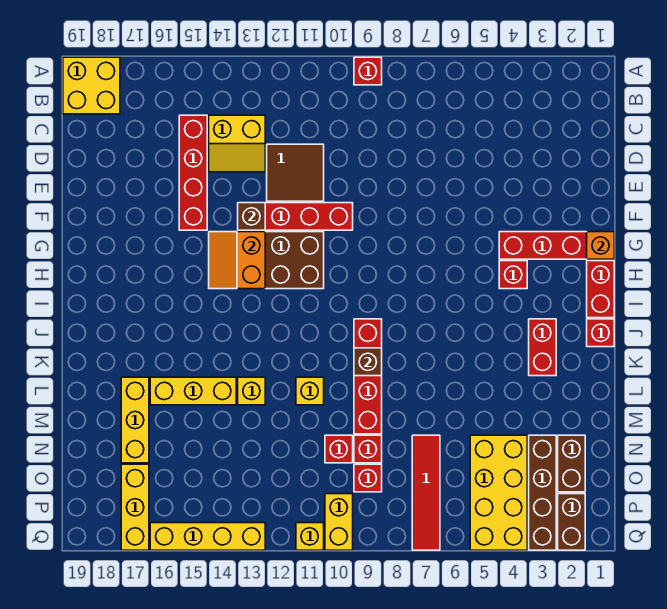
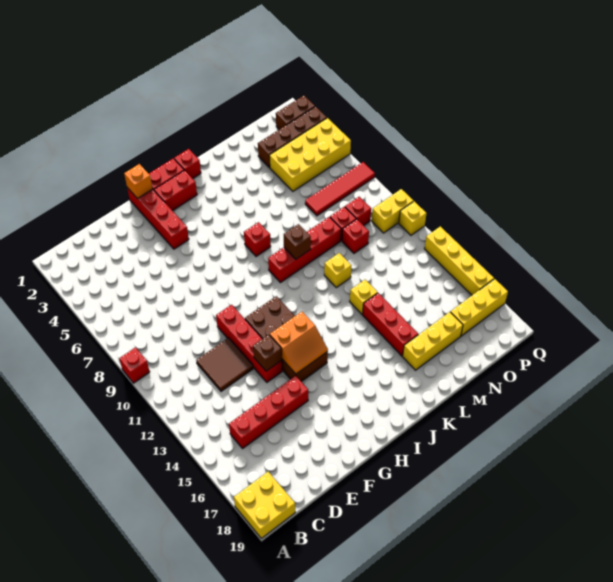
yellow slope C13:D14 level 1 top C -> none
red brick H4 level 1 -> red brick J7 level 1
red brick J3:K3 level 1 -> red brick H2:I2 level 1
yellow brick L14:L16 level 1 -> red brick L14:L16 level 1
brown brick N2:O2 level 1 -> none

